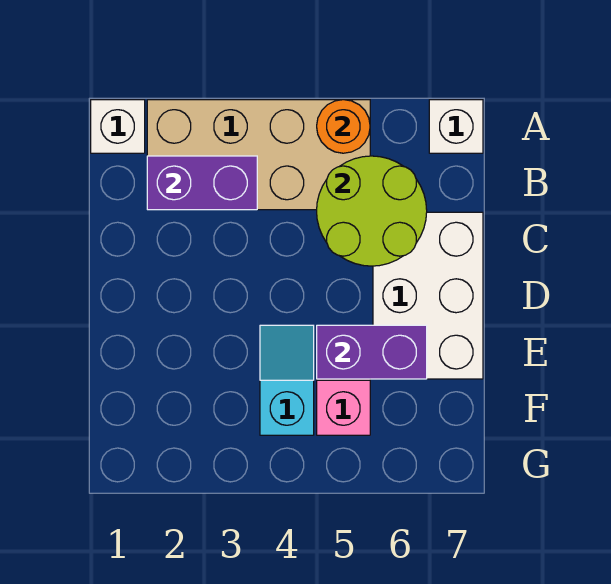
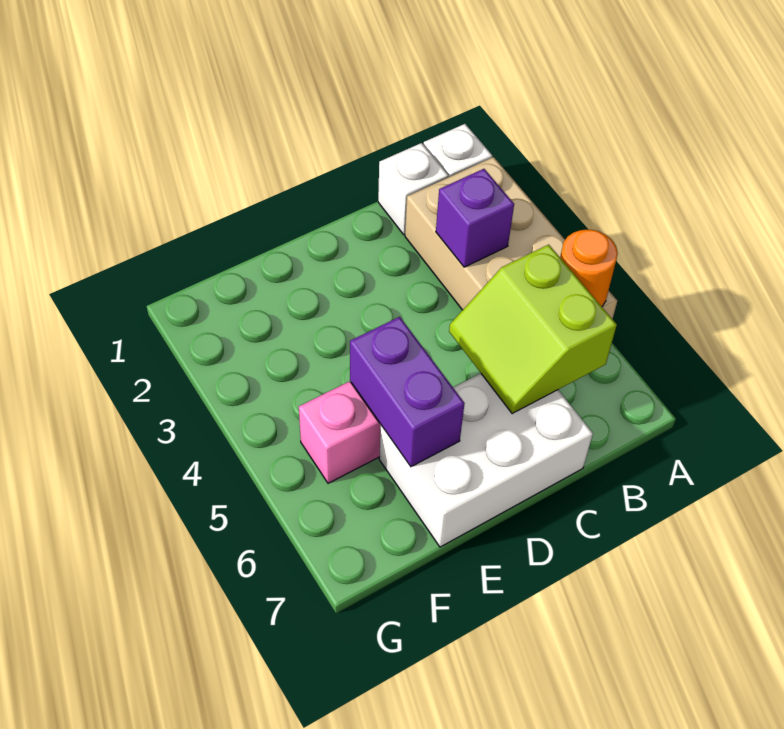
white brick A7 level 1 -> white brick B1 level 1
purple brick B2:B3 level 2 -> purple brick B3 level 2
lime round brick B5:C6 level 2 -> lime slope B5:C6 level 2 top B
cyan slope E4:F4 level 1 top F -> none

